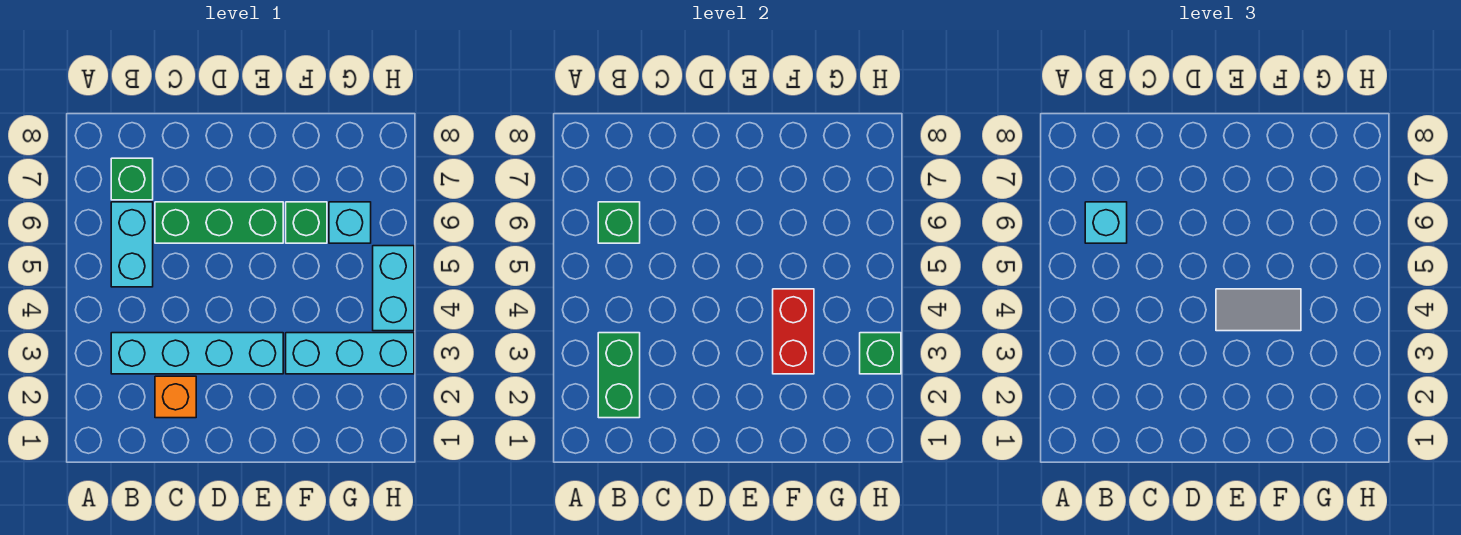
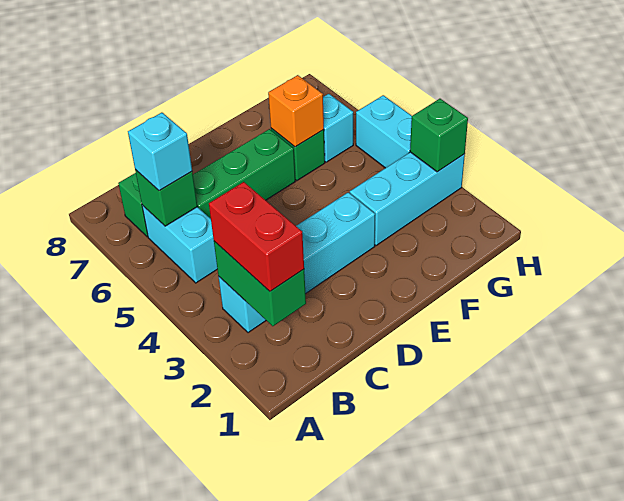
orange brick C2 level 1 -> orange brick F6 level 2
grey tile E4:F4 level 3 -> none
red brick F3:F4 level 2 -> red brick B2:B3 level 3

